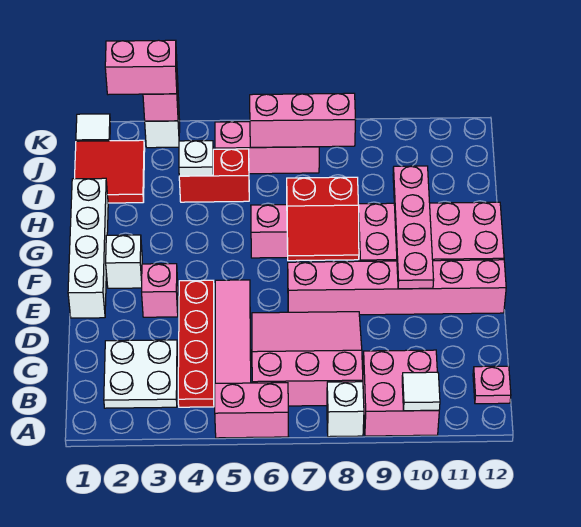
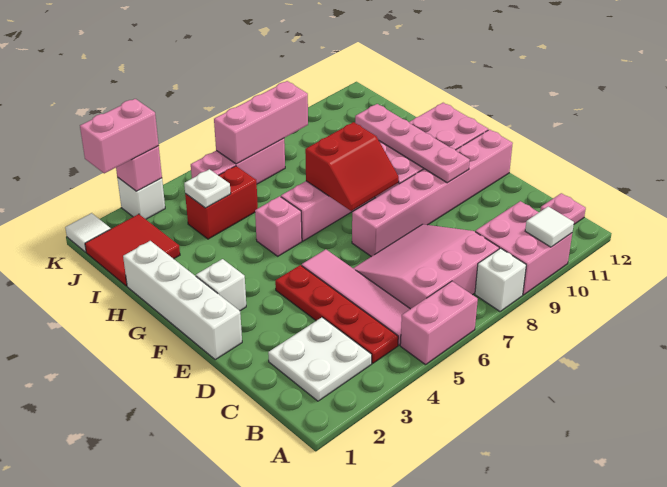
pink brick E3 level 1 -> pink brick G5 level 1

